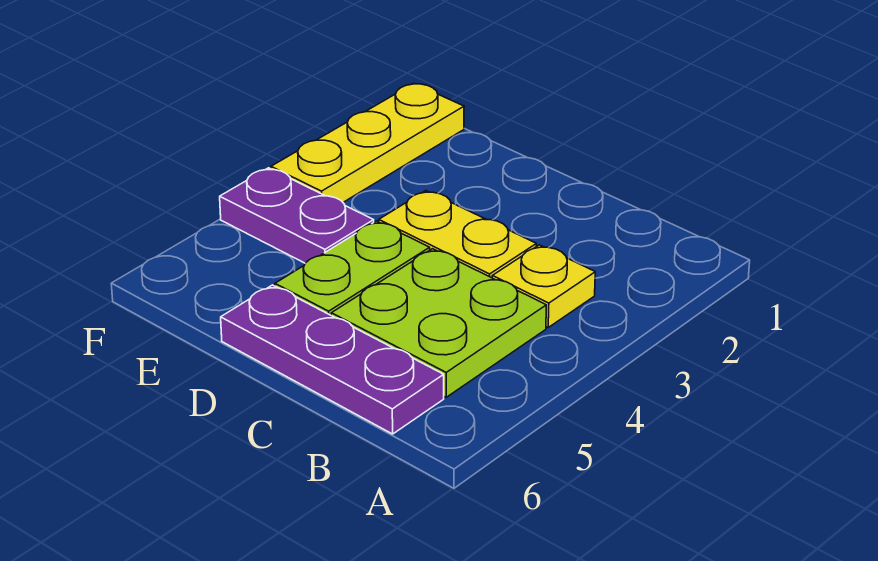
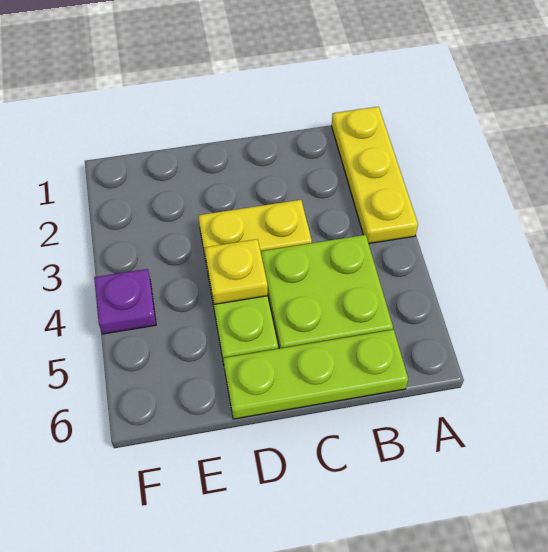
yellow plate B3 level 1 -> yellow plate D4 level 2
purple plate B6:D6 level 1 -> lime plate B6:D6 level 1
purple plate E4:F4 level 1 -> purple plate F4 level 1
yellow plate F1:F3 level 1 -> yellow plate A1:A3 level 1

